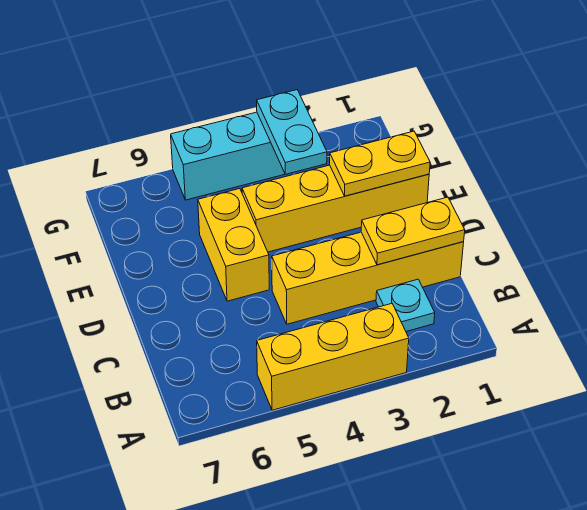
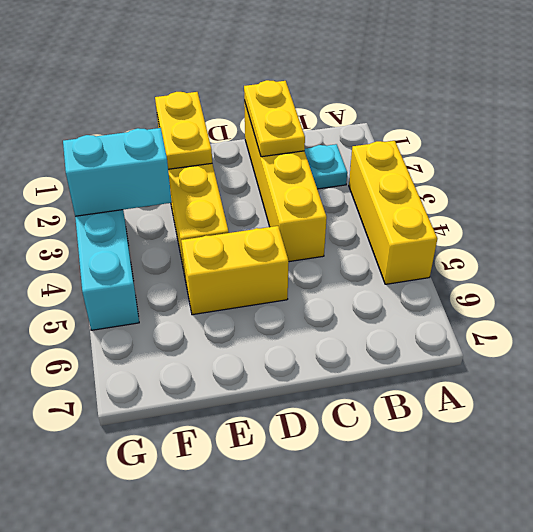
cyan plate F3:G3 level 2 -> cyan brick F3:G3 level 2

